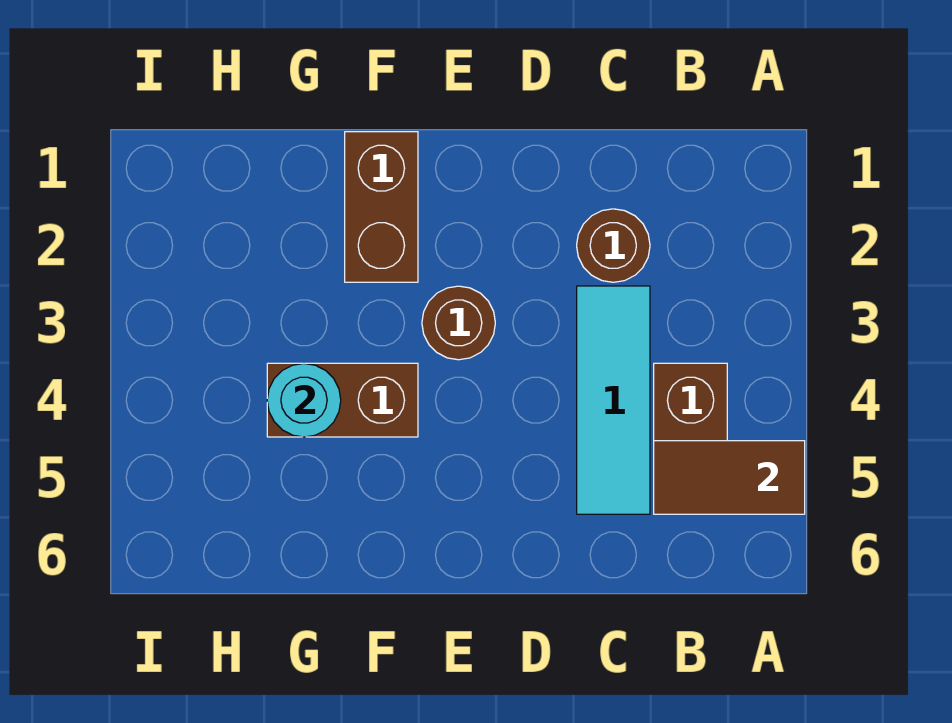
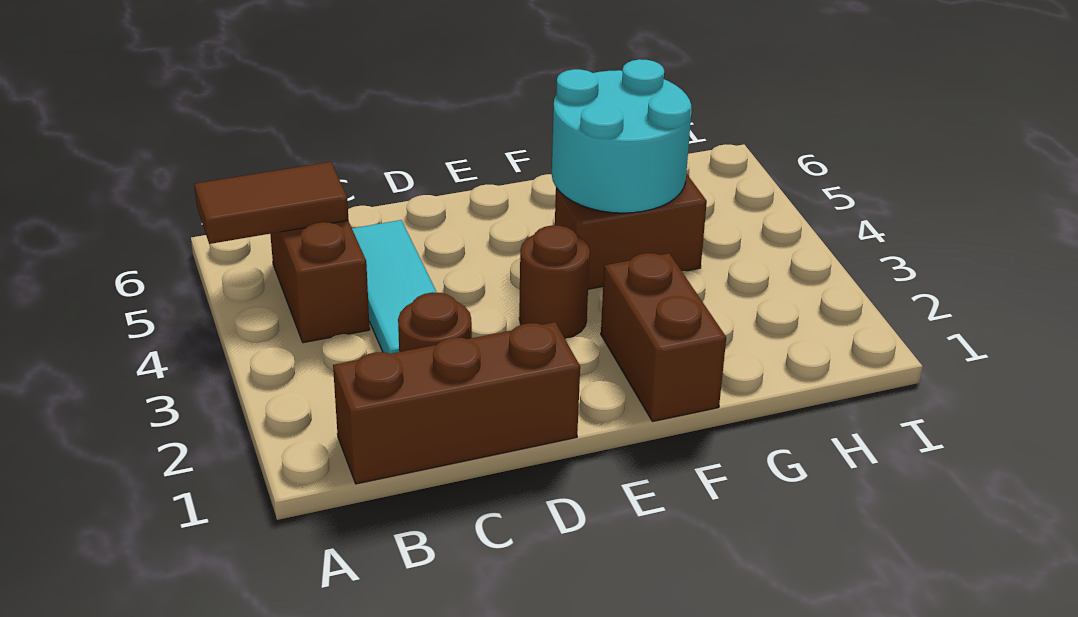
none -> brown brick B1:D1 level 1
cyan round brick G4 level 2 -> cyan round brick F4:G5 level 2

